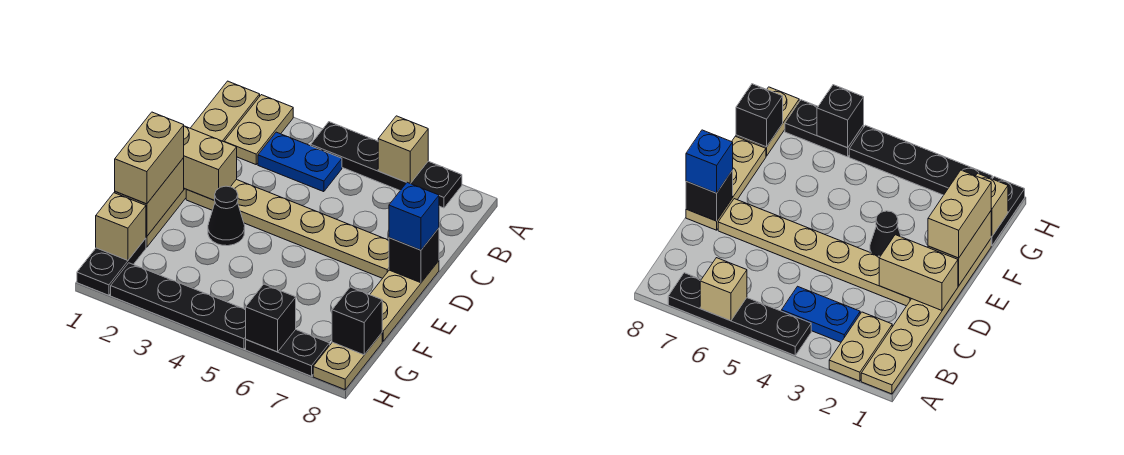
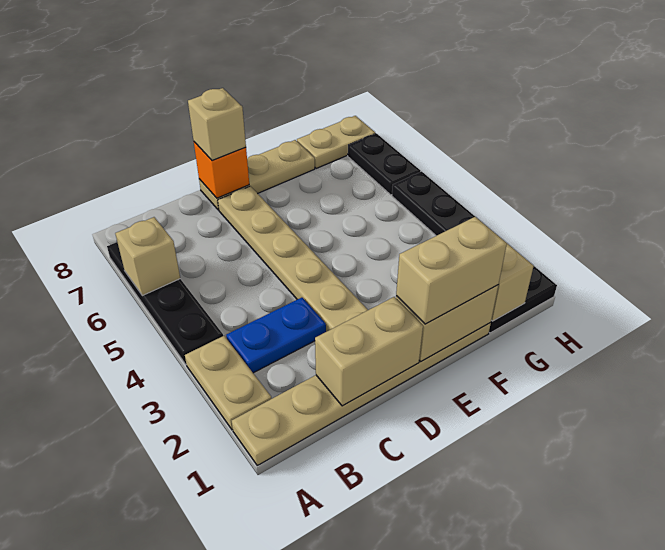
tan plate A2:B2 level 1 -> tan plate A2:A3 level 1
blue plate B3:B4 level 1 -> blue plate B3:C3 level 1
tan brick D1:D2 level 2 -> tan brick C1:D1 level 2
black brick D8 level 2 -> orange brick D8 level 2
blue brick D8 level 3 -> tan brick D8 level 3
black cone E3 level 1 -> none
black brick G8 level 2 -> none
black brick H6 level 2 -> none

